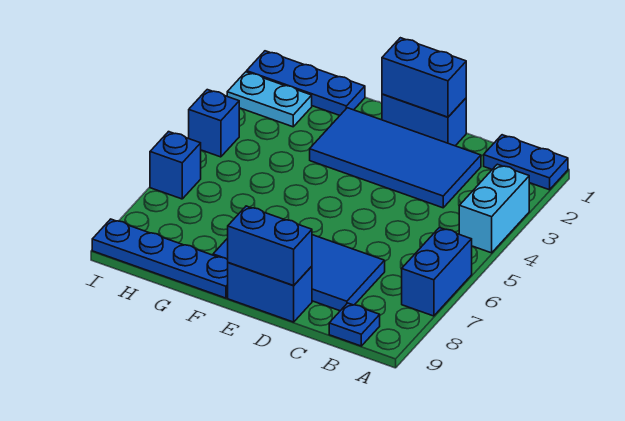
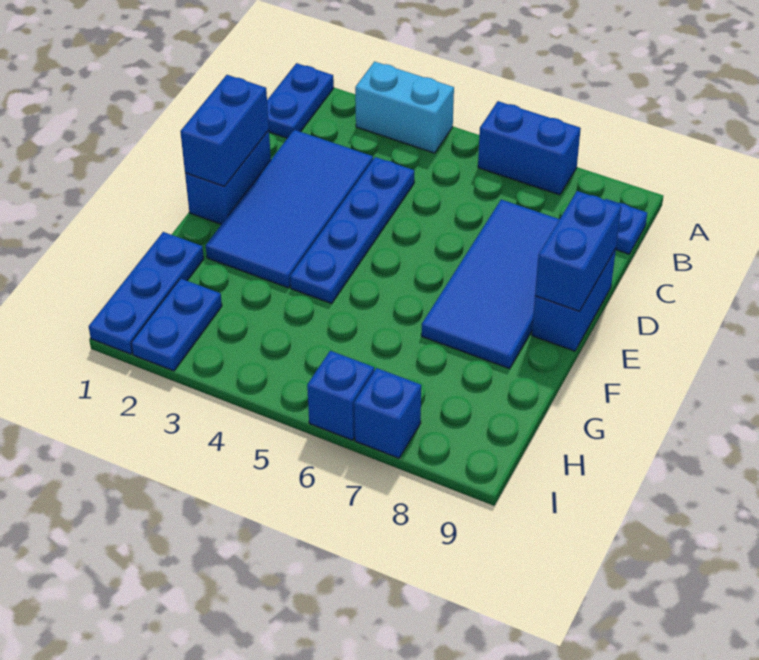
blue plate F9:I9 level 1 -> blue plate C4:F4 level 1
cyan plate H2:I2 level 1 -> blue plate H2:I2 level 1
blue brick I4 level 1 -> blue brick I7 level 1

